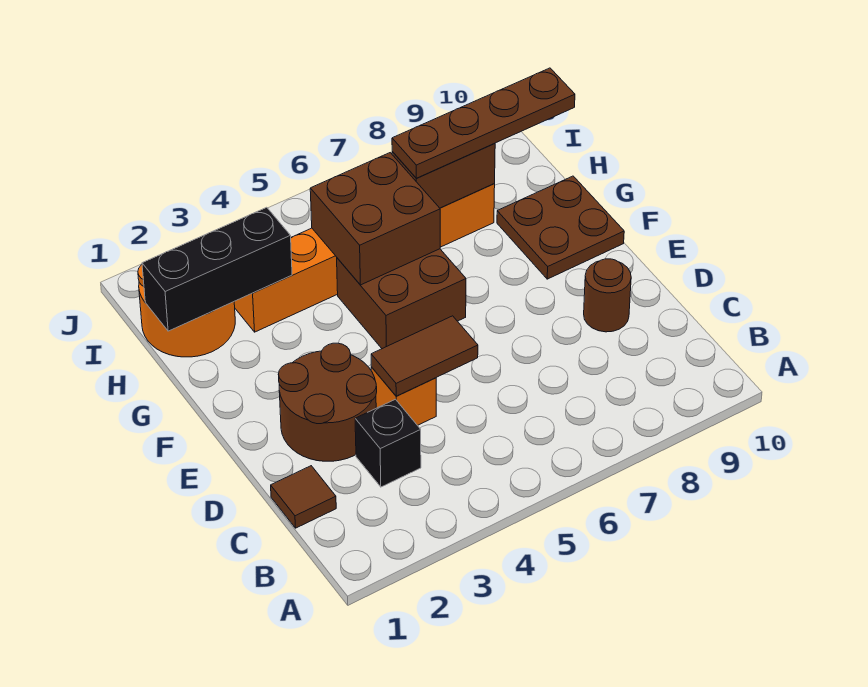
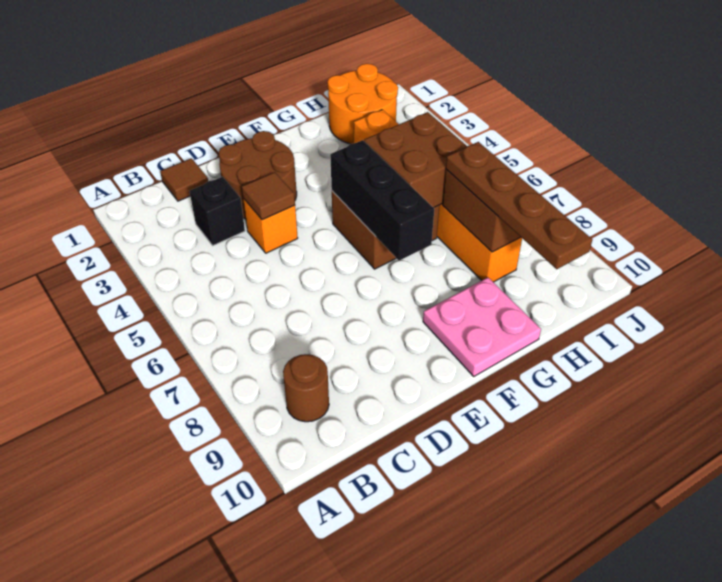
brown tile D4:D5 level 2 -> brown tile D4 level 2
brown round brick D9 level 1 -> brown round brick B9 level 1
brown plate F9:G10 level 1 -> pink plate F9:G10 level 1
black brick H1:H3 level 2 -> black brick F5:F7 level 2

